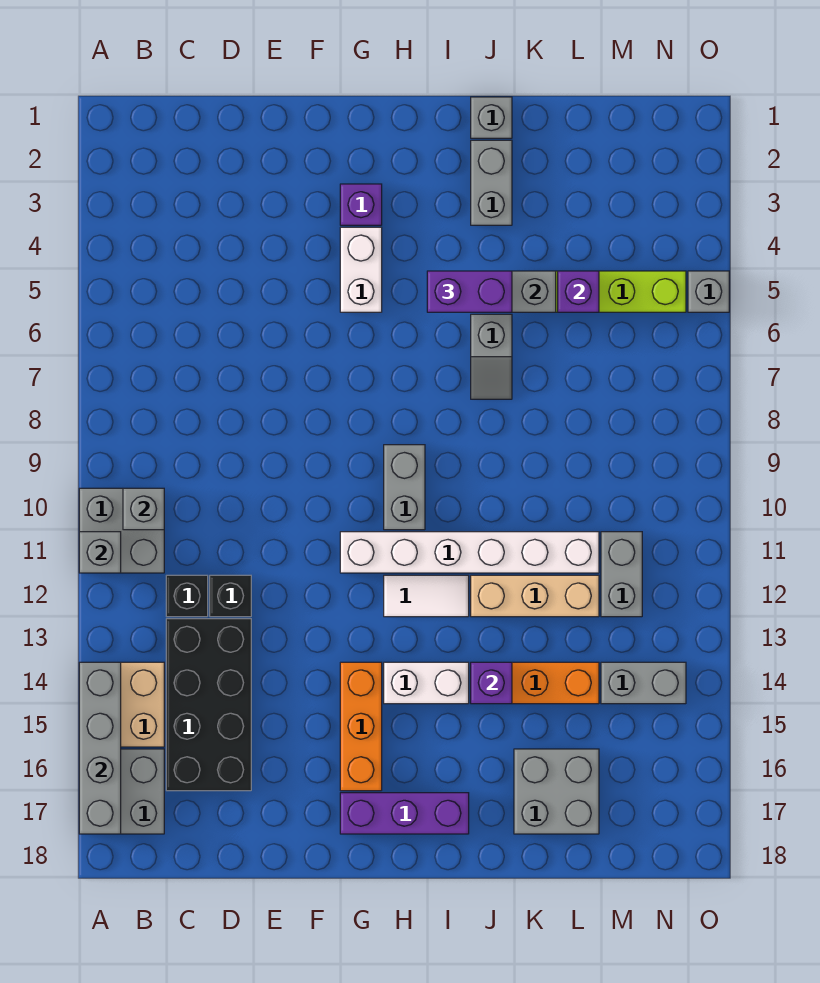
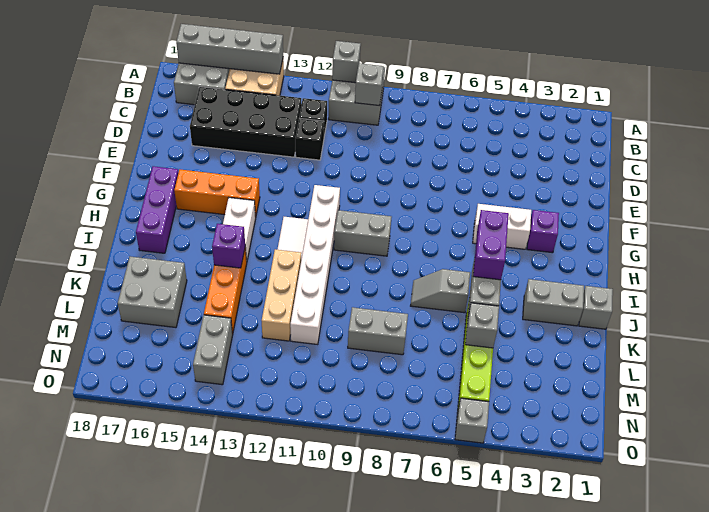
purple brick L5 level 2 -> grey brick L5 level 2
grey brick M11:M12 level 1 -> grey brick L8:L9 level 1

